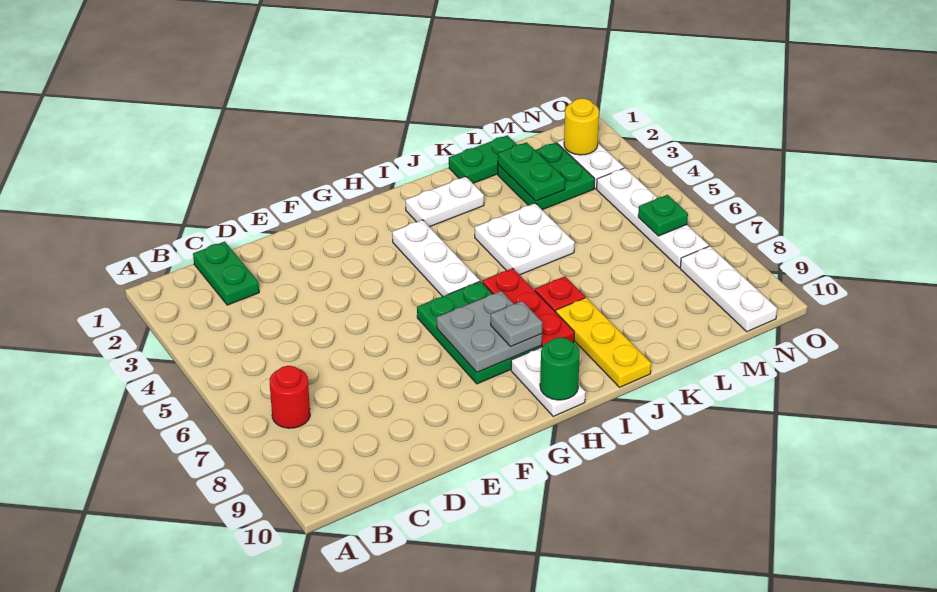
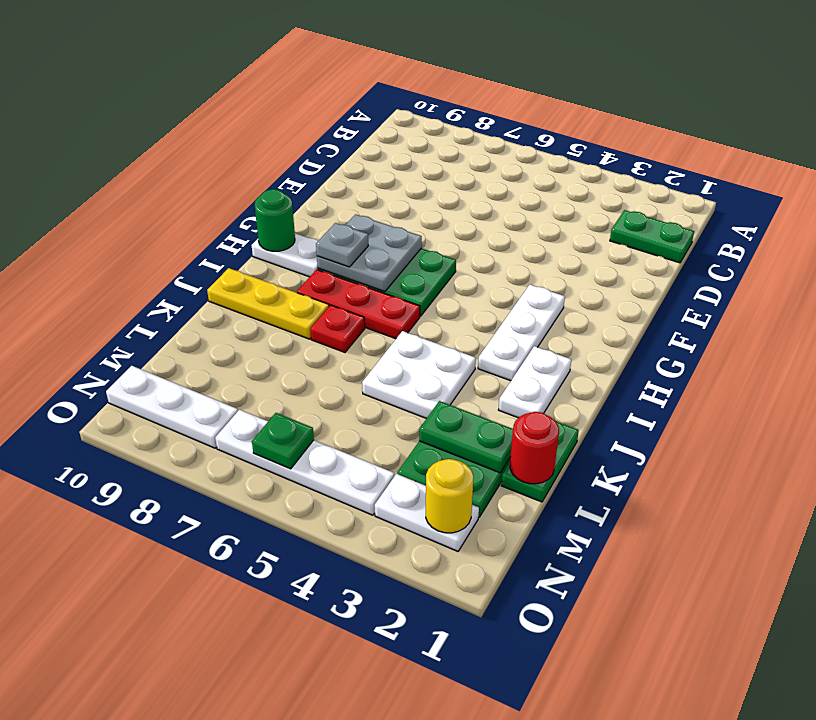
red round brick B7 level 1 -> red round brick L1 level 2
white plate H3:H5 level 1 -> white plate G3:I3 level 1

